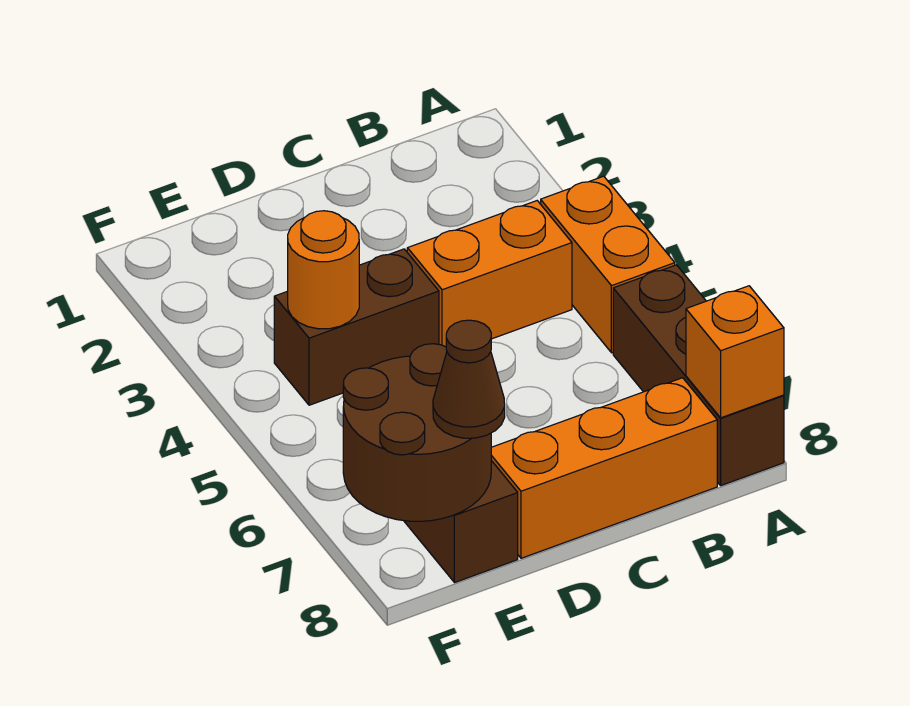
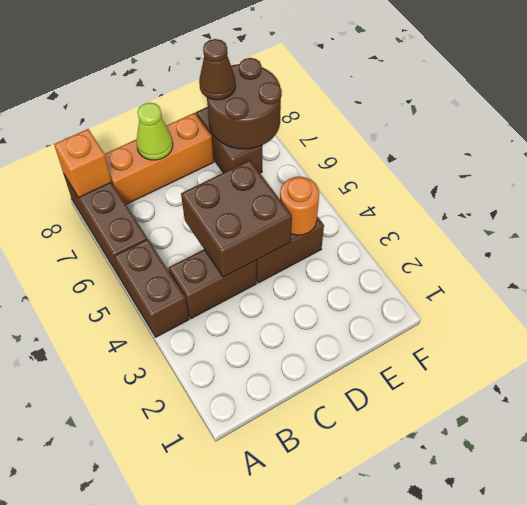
orange brick A4:A5 level 1 -> brown brick A4:A5 level 1
orange brick B4:C4 level 1 -> brown brick B4:C4 level 1
none -> brown brick C4:D5 level 2
none -> lime cone C8 level 2

